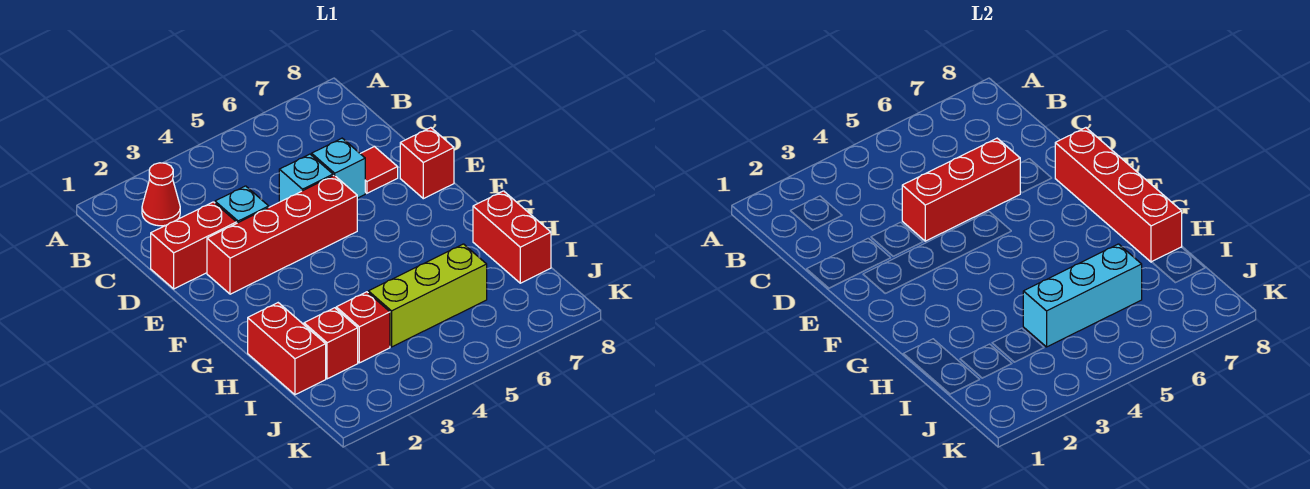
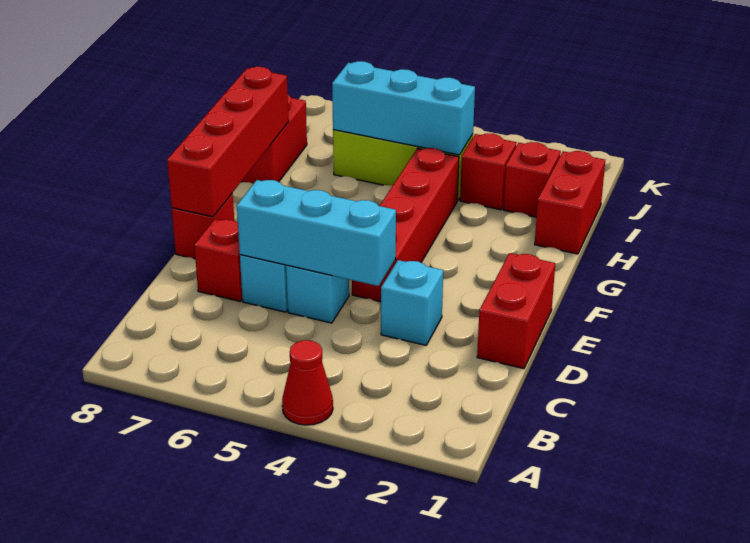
red cone B2 level 1 -> red cone A4 level 1
red brick D1:D2 level 1 -> red brick D1:E1 level 1
red brick D4:D6 level 2 -> cyan brick D4:D6 level 2
red tile D7 level 1 -> red brick D7 level 1
red brick E2:E5 level 1 -> red brick E4:H4 level 1

